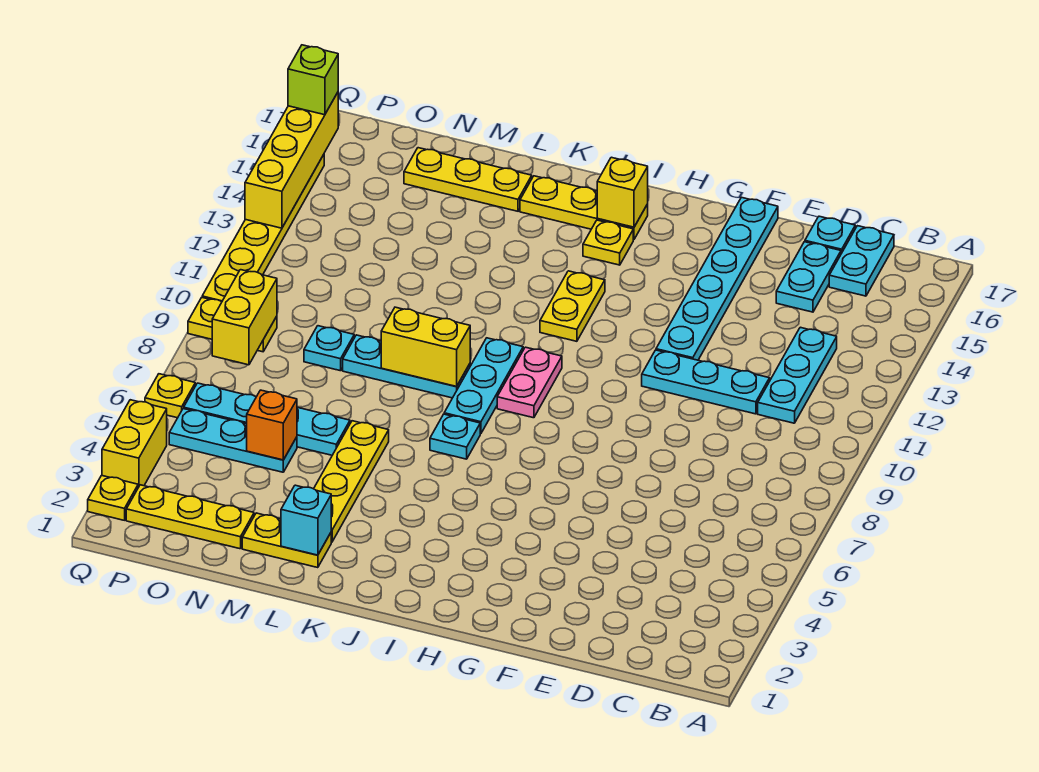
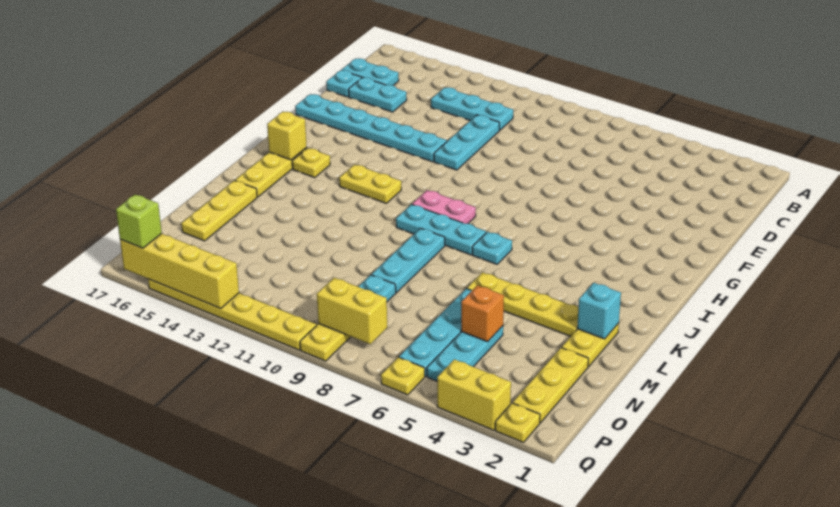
yellow brick K9:L9 level 2 -> none

